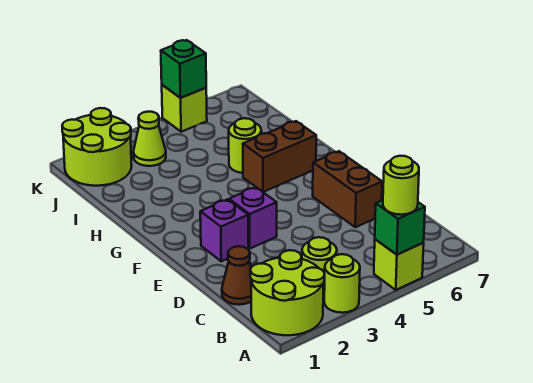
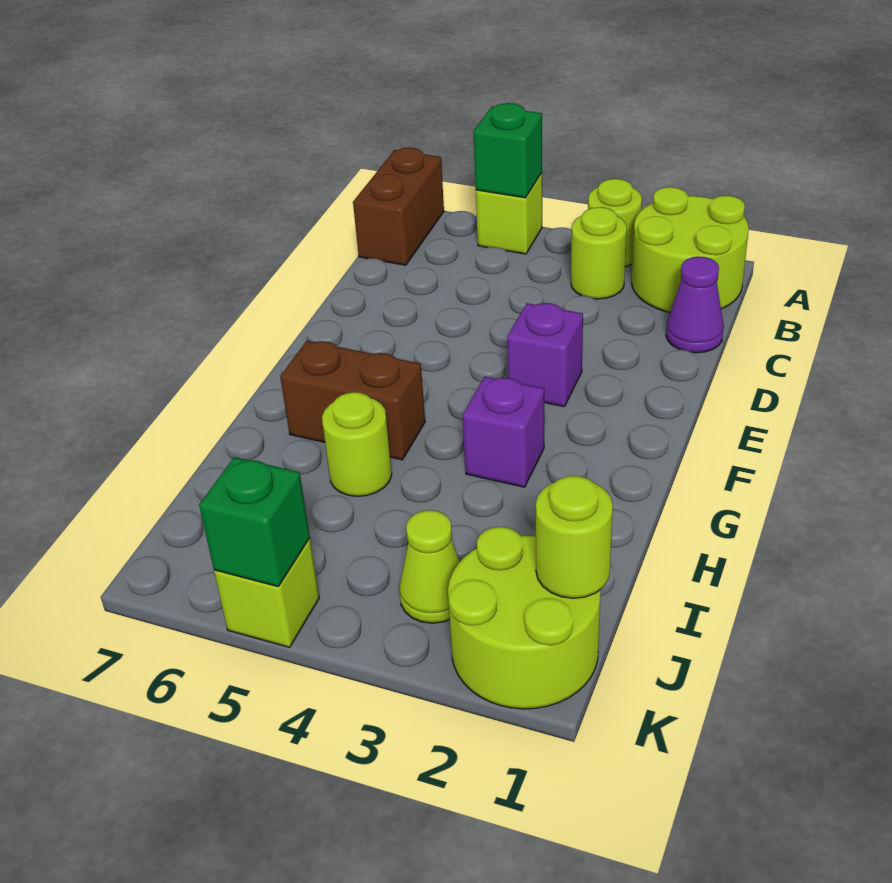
lime round brick A5 level 3 -> lime round brick J1 level 2
brown cone C1 level 1 -> purple cone C1 level 1
brown brick D6:E6 level 1 -> brown brick A7:B7 level 1
purple brick E2 level 1 -> purple brick G3 level 1

